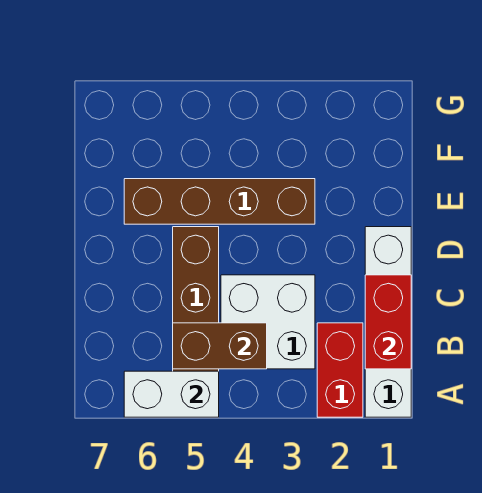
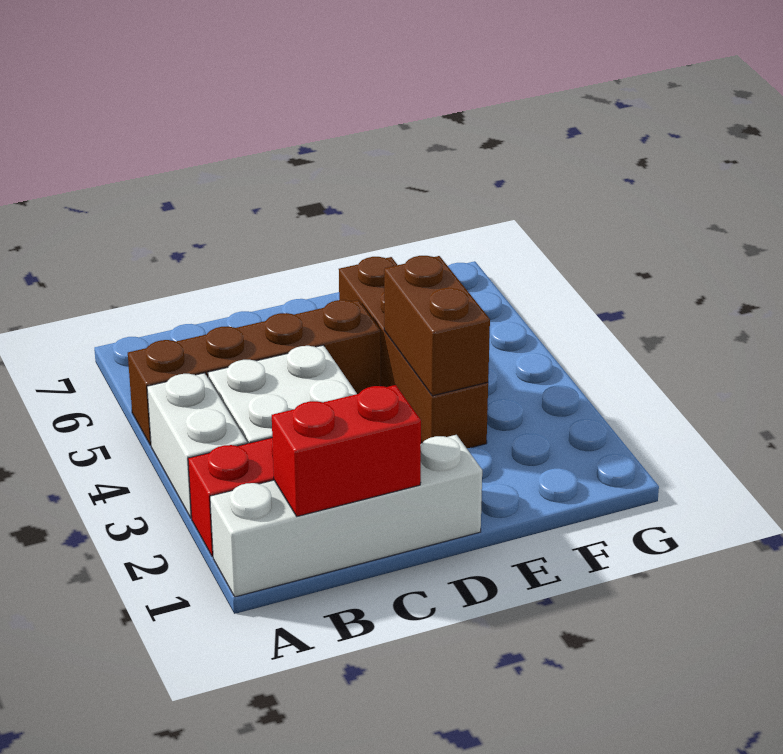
white brick A5:A6 level 2 -> white brick A3:A4 level 1
brown brick B4:B5 level 2 -> brown brick E3:E4 level 2

